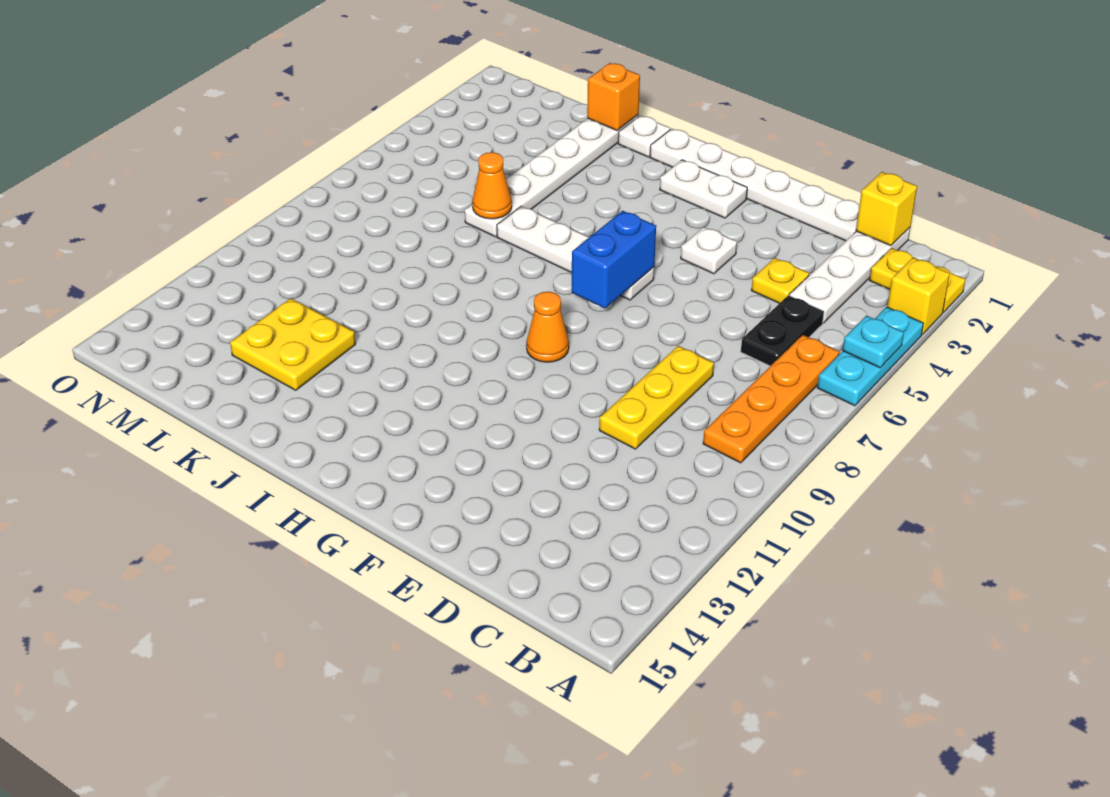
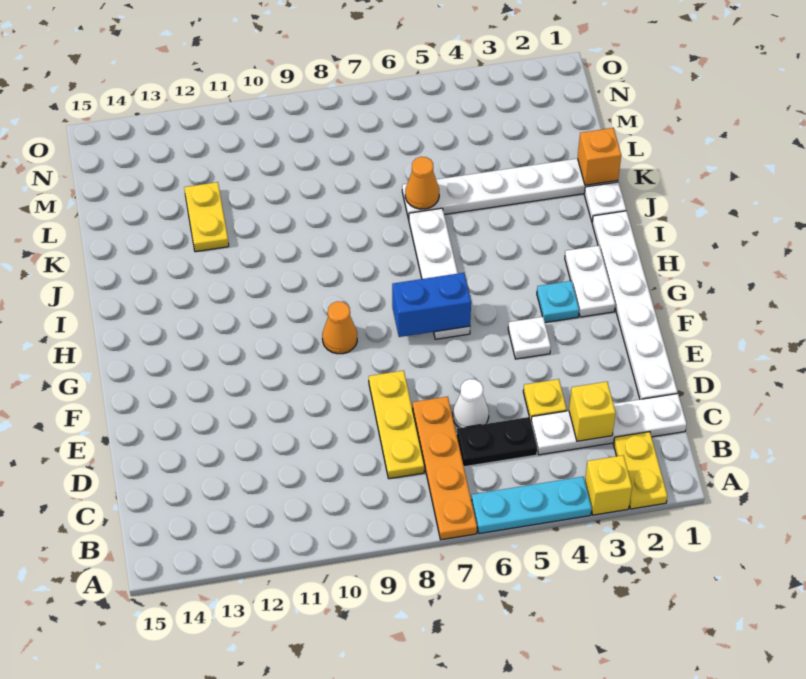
cyan plate A5 level 2 -> cyan plate G3 level 1
orange plate B6:B9 level 1 -> orange plate A7:D7 level 1
yellow brick C1 level 2 -> yellow brick C3 level 2
none -> white cone D6 level 1
yellow plate D8:D10 level 1 -> yellow plate C8:E8 level 1
yellow plate K12:L13 level 1 -> yellow plate K12:L12 level 1

